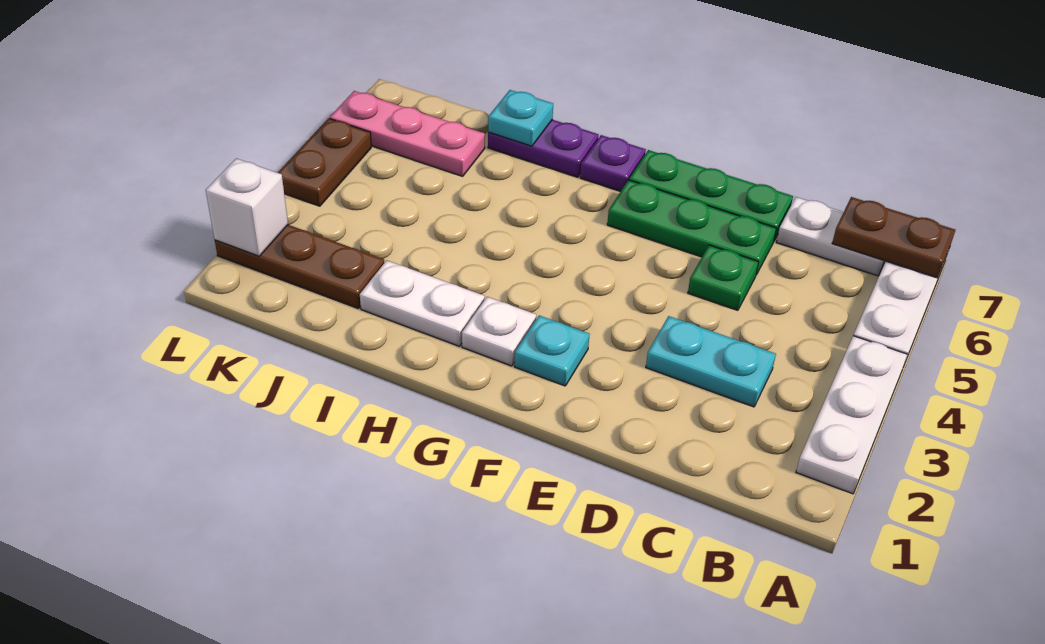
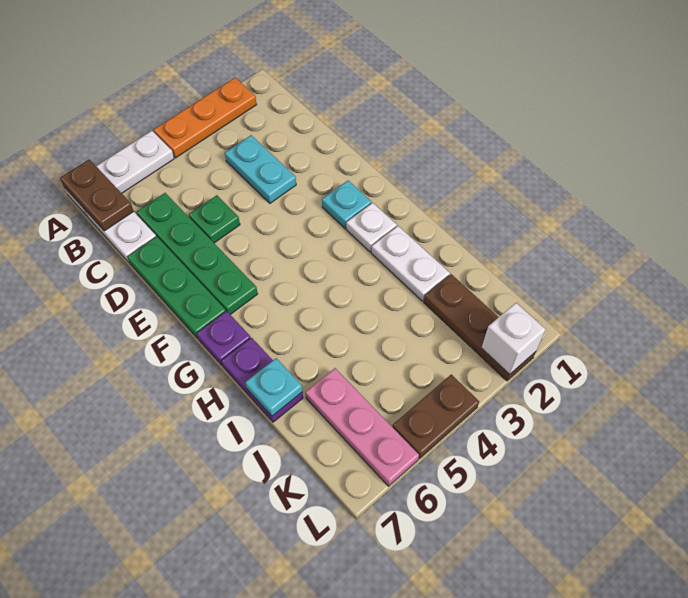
white plate A2:A4 level 1 -> orange plate A2:A4 level 1
green plate D6:F6 level 1 -> green plate C6:F6 level 1

